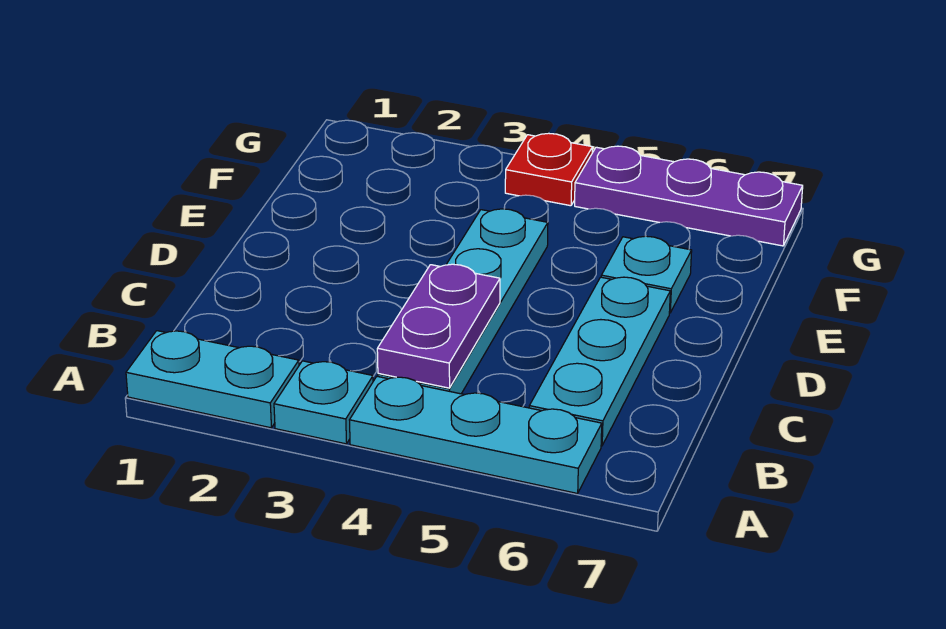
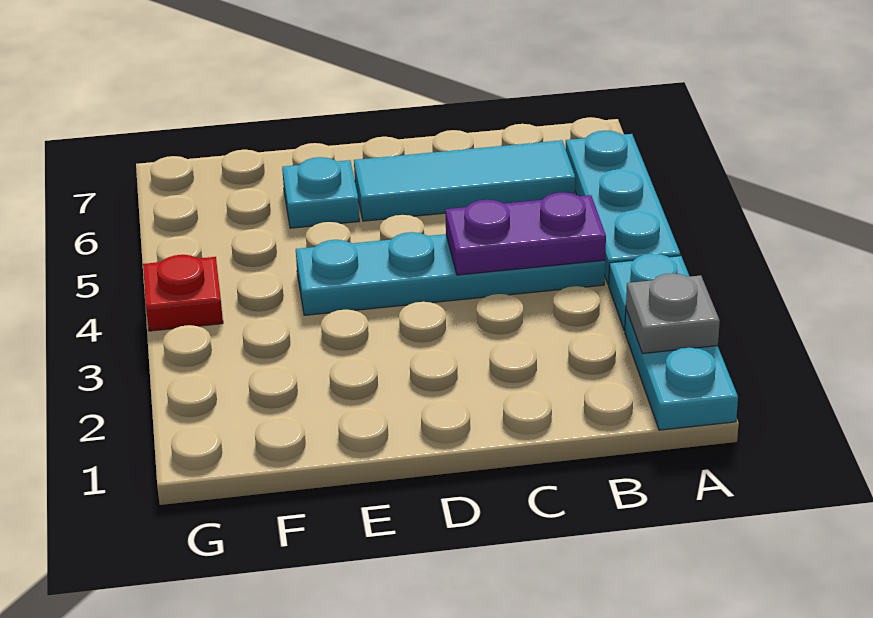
none -> grey plate A2 level 2
cyan plate B6:D6 level 1 -> cyan tile B6:D6 level 1
purple plate G5:G7 level 1 -> none

